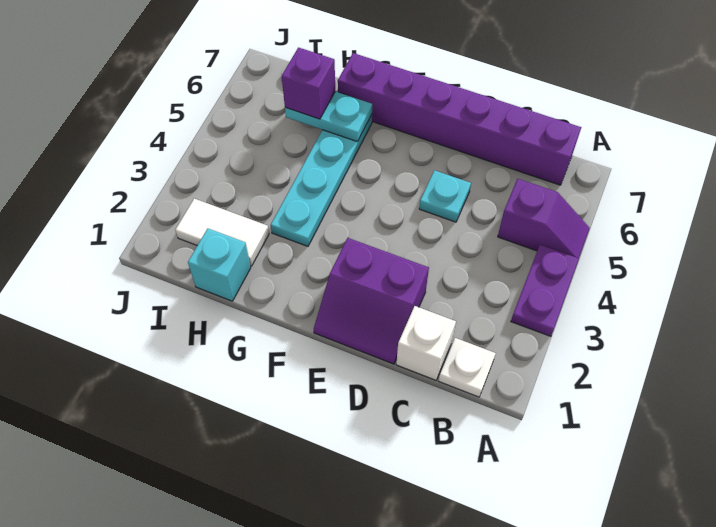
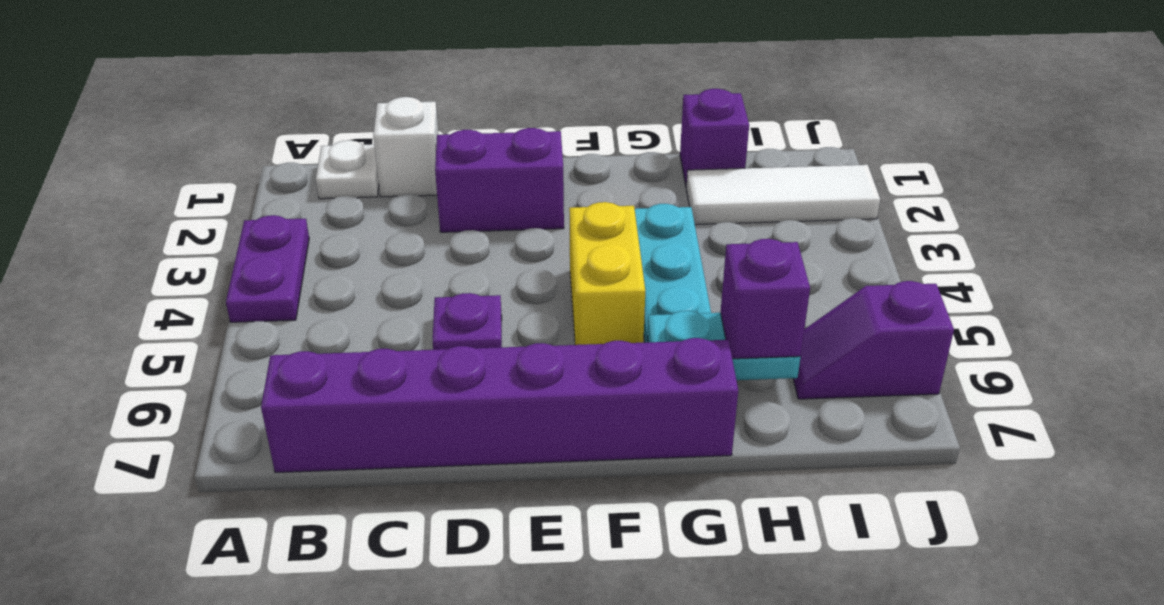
purple slope A5:B5 level 1 top B -> purple slope I6:J6 level 1 top J
cyan plate D5 level 1 -> purple plate D5 level 1
none -> yellow brick F4:F5 level 1
cyan brick H1 level 1 -> purple brick H1 level 1
white tile H2:I2 level 1 -> white tile H2:J2 level 1

